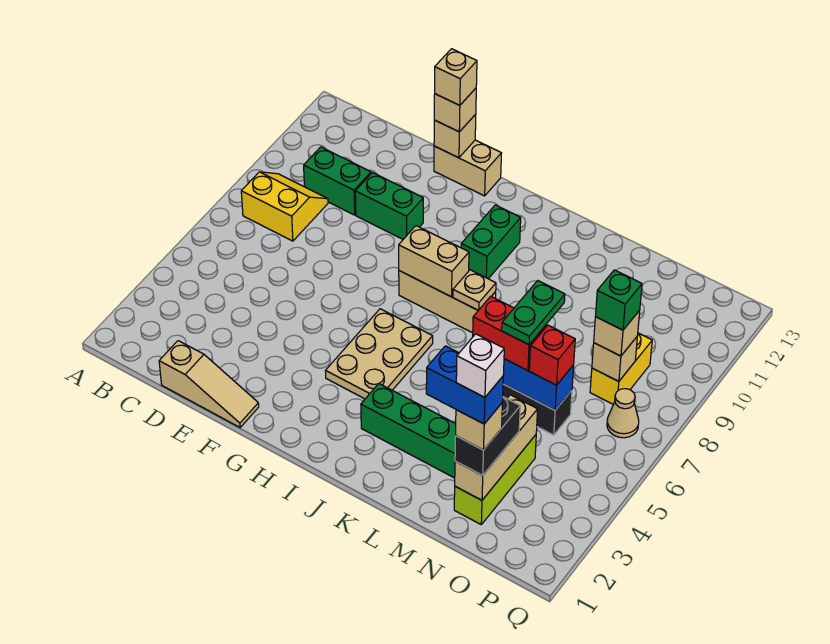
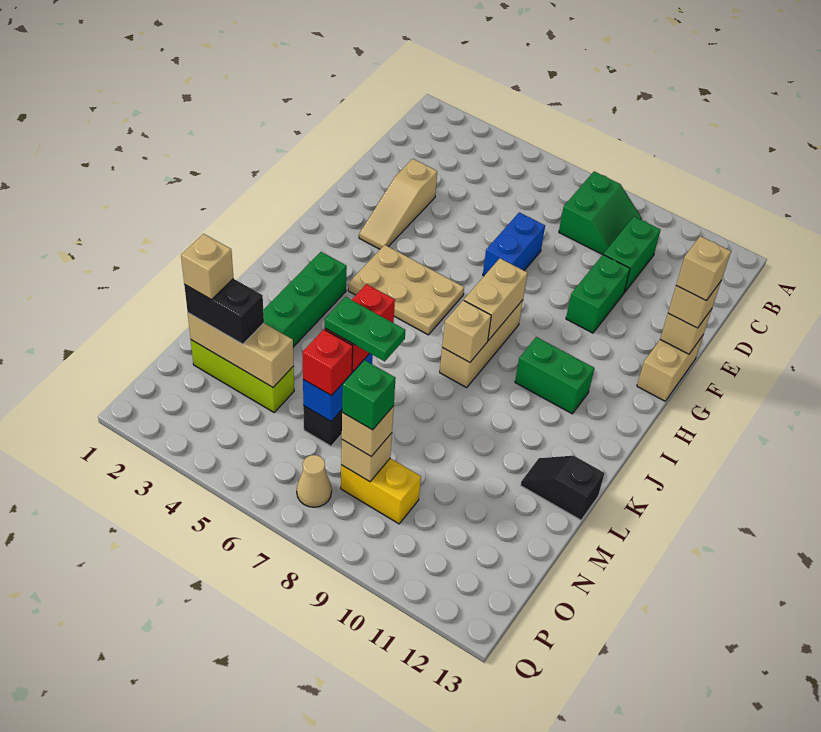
yellow slope B8:C9 level 1 top 8 -> green slope B8:C9 level 1 top 8
tan slope D1:F1 level 1 top D -> tan slope E3:G3 level 1 top E
tan plate J8 level 2 -> tan brick J8 level 2
none -> black slope L12:L13 level 1 top 13
blue brick M2:N2 level 5 -> blue brick E7:F7 level 1
white brick N2 level 6 -> none

